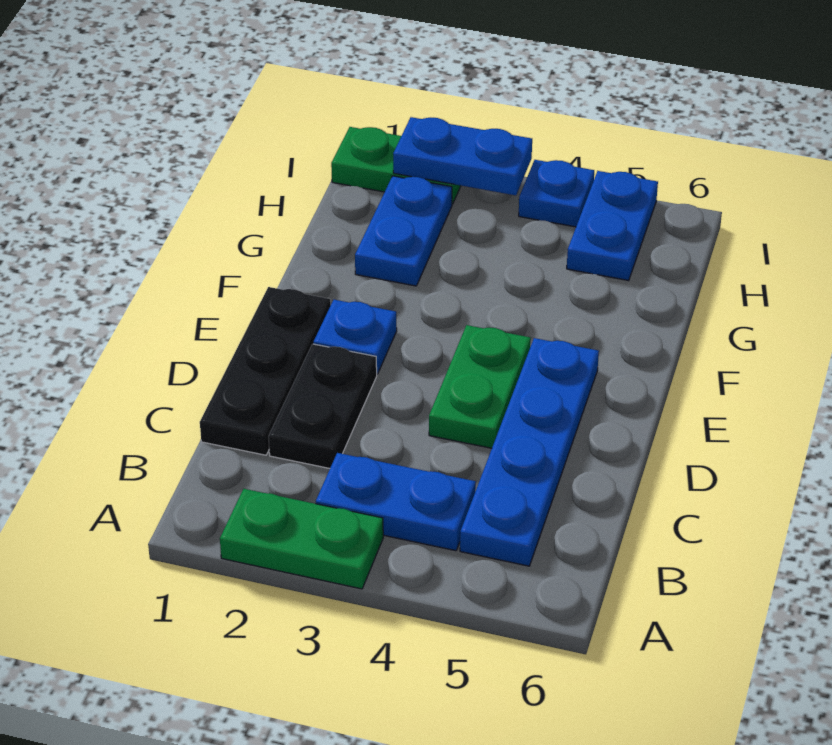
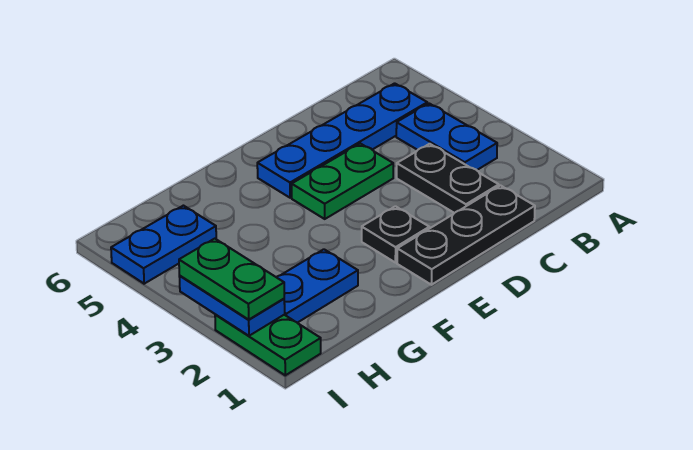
green plate A2:A3 level 1 -> green plate I2:I3 level 3
black plate C2:D2 level 1 -> black plate C2:C3 level 1
blue plate E2 level 1 -> black plate E2 level 1
blue plate I4 level 1 -> none

